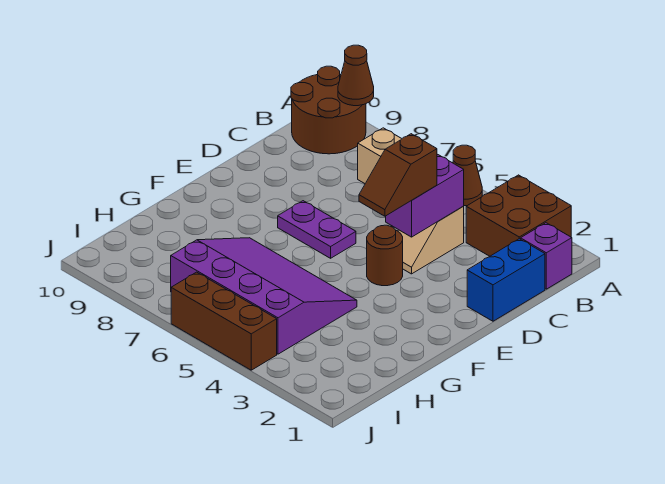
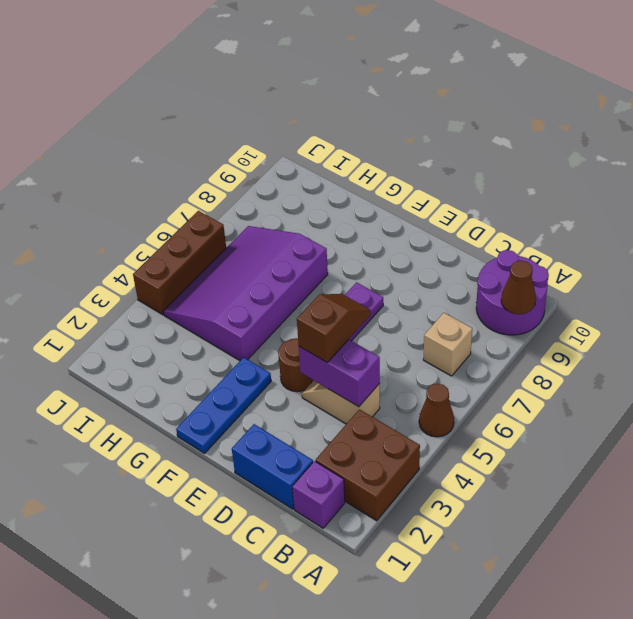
brown round brick A9:B10 level 1 -> purple round brick A9:B10 level 1
brown slope D4:E4 level 3 top D -> brown slope D4:D5 level 3 top 4
none -> blue plate F1:F3 level 1
purple slope G4:I7 level 1 top I -> purple slope G4:I7 level 1 top G

